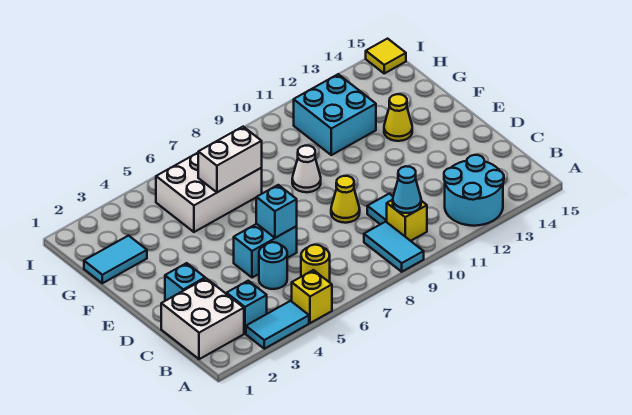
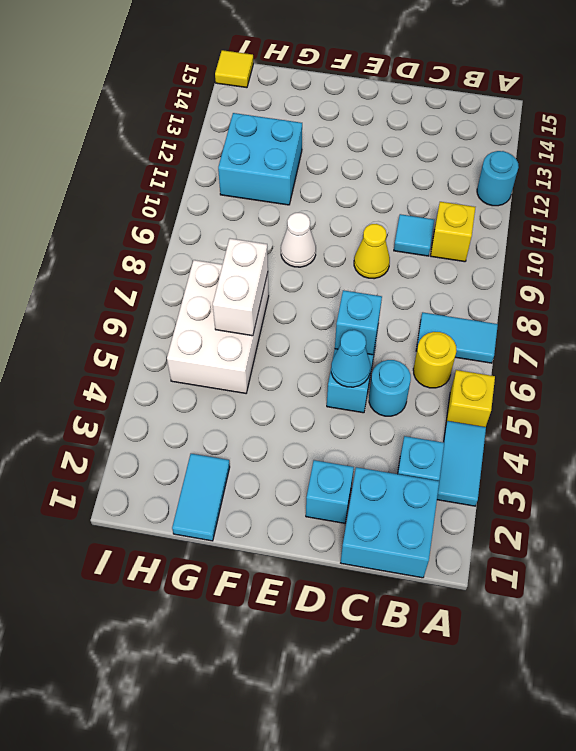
cyan tile A9:B9 level 1 -> cyan tile A7:B7 level 1
cyan round brick A12:B13 level 1 -> cyan round brick A12 level 1
white brick B1:C2 level 1 -> cyan brick B1:C2 level 1
cyan cone B10 level 2 -> cyan cone D5 level 2
yellow cone F13 level 1 -> none

